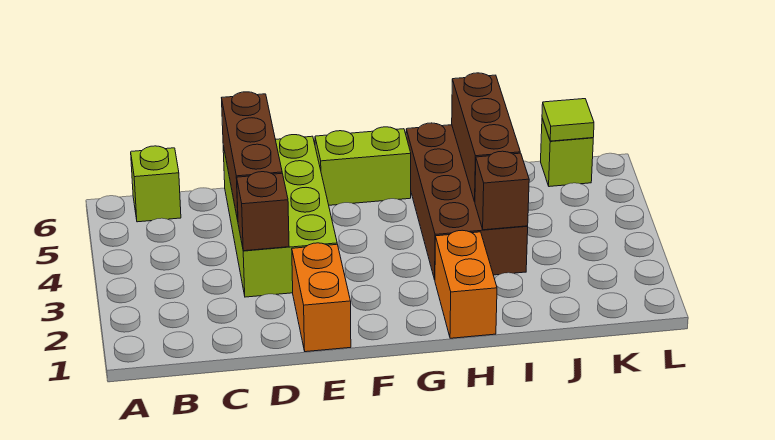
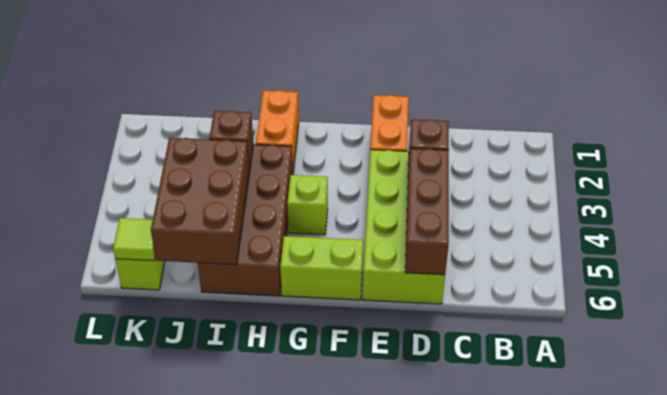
lime brick B6 level 1 -> lime brick G4 level 1
brown brick I4:I6 level 2 -> brown brick I4:J6 level 2

